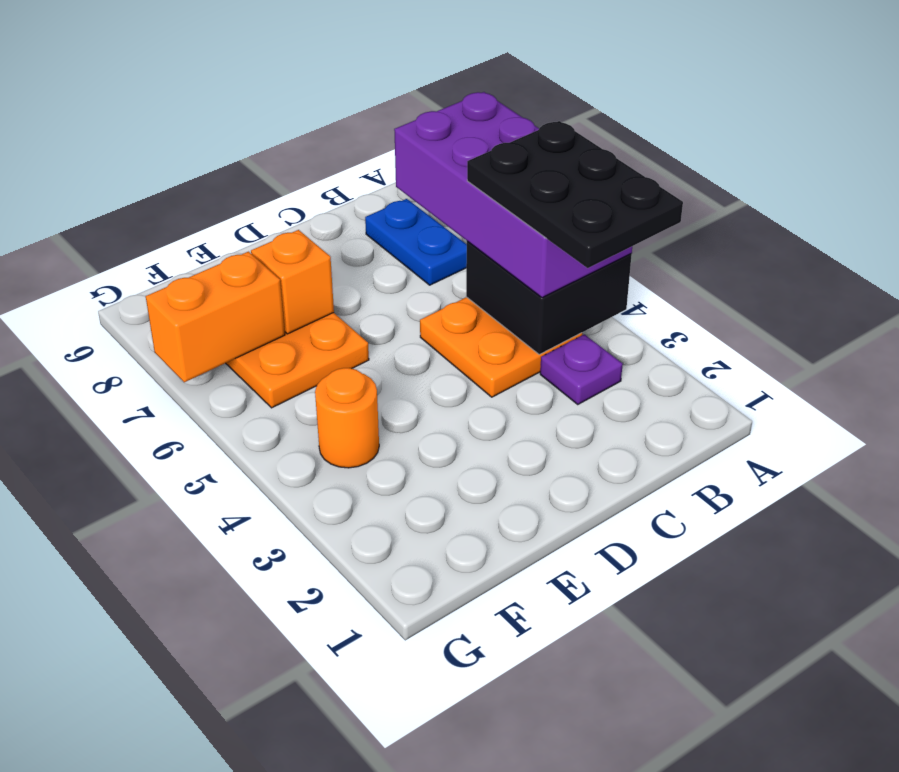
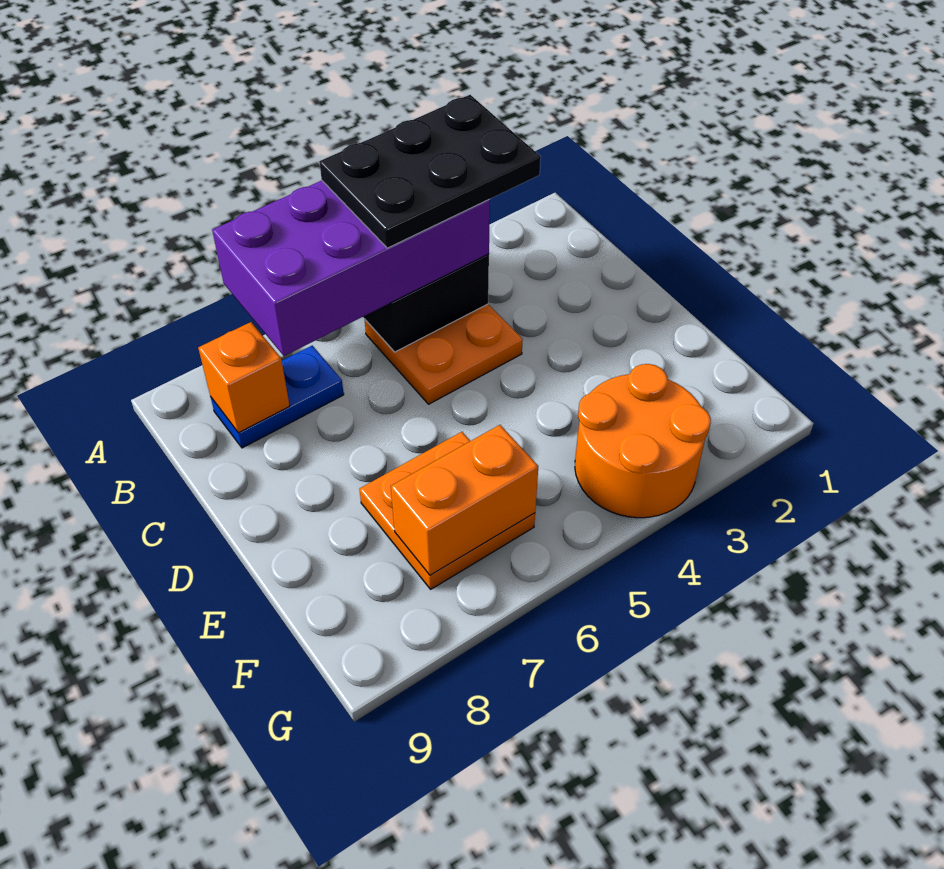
purple plate B3 level 1 -> none
orange brick E7 level 2 -> orange brick B8 level 2
orange round brick F4 level 1 -> orange round brick F3:G4 level 1
orange brick F7:G7 level 2 -> orange brick F6:F7 level 2

